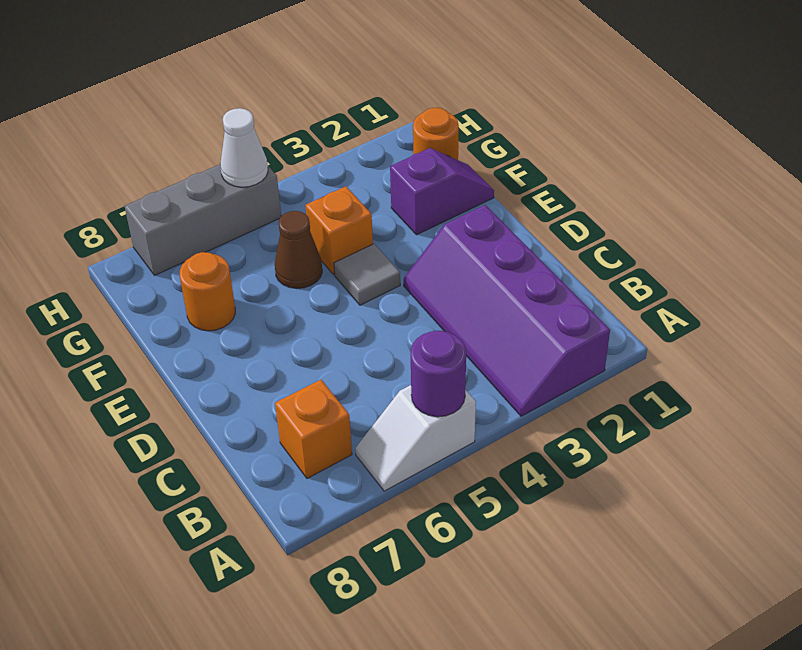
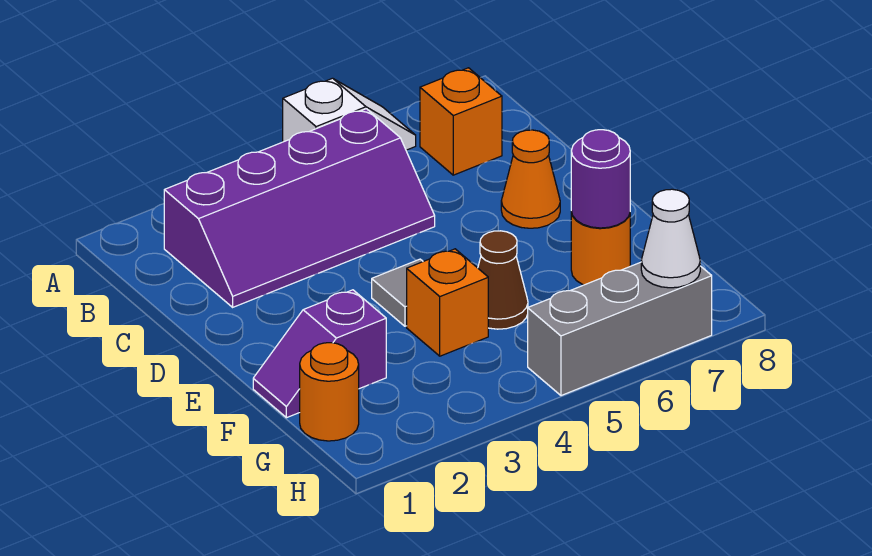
purple slope A2:D3 level 1 top 2 -> purple slope B2:C5 level 1 top B
purple round brick A5 level 2 -> purple round brick F7 level 2
none -> orange cone D7 level 1
white cone H5 level 2 -> white cone H7 level 2

